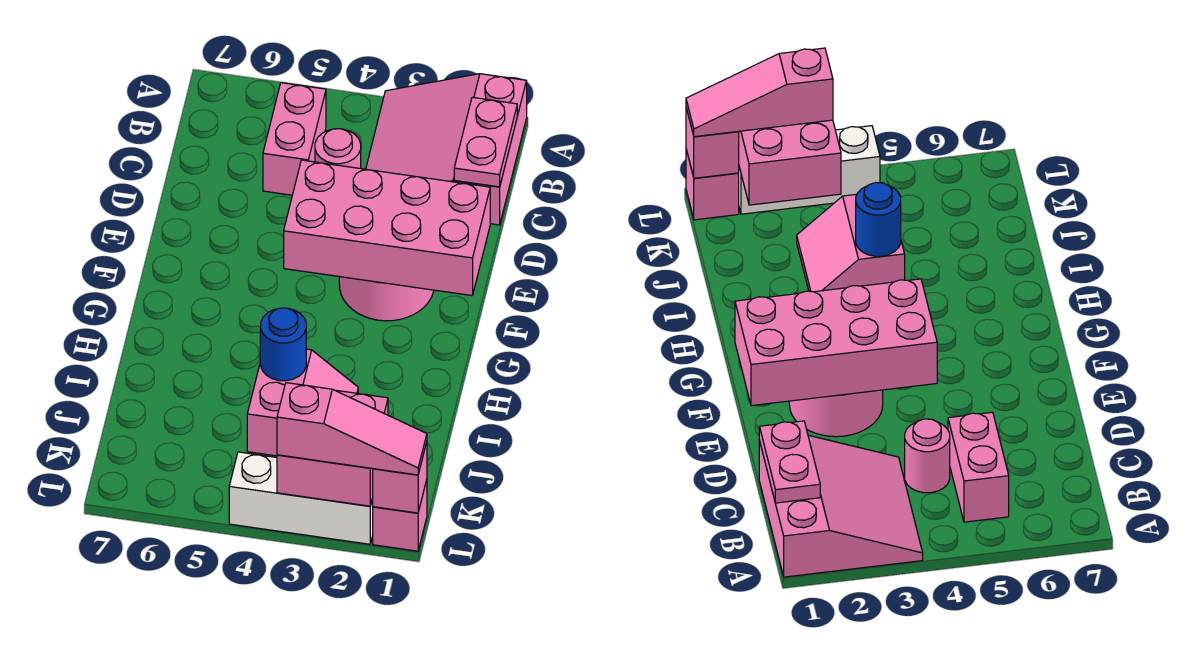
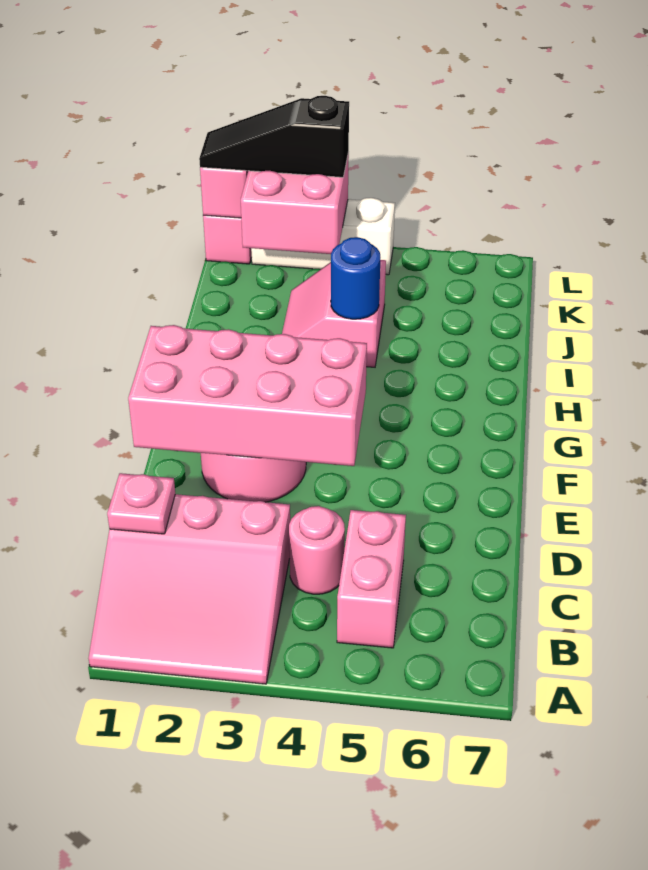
pink slope A1:C3 level 1 top 1 -> pink slope A1:C3 level 1 top C
pink plate B1:C1 level 2 -> pink plate C1 level 2
pink slope L1:L3 level 3 top 3 -> black slope L1:L3 level 3 top 3

